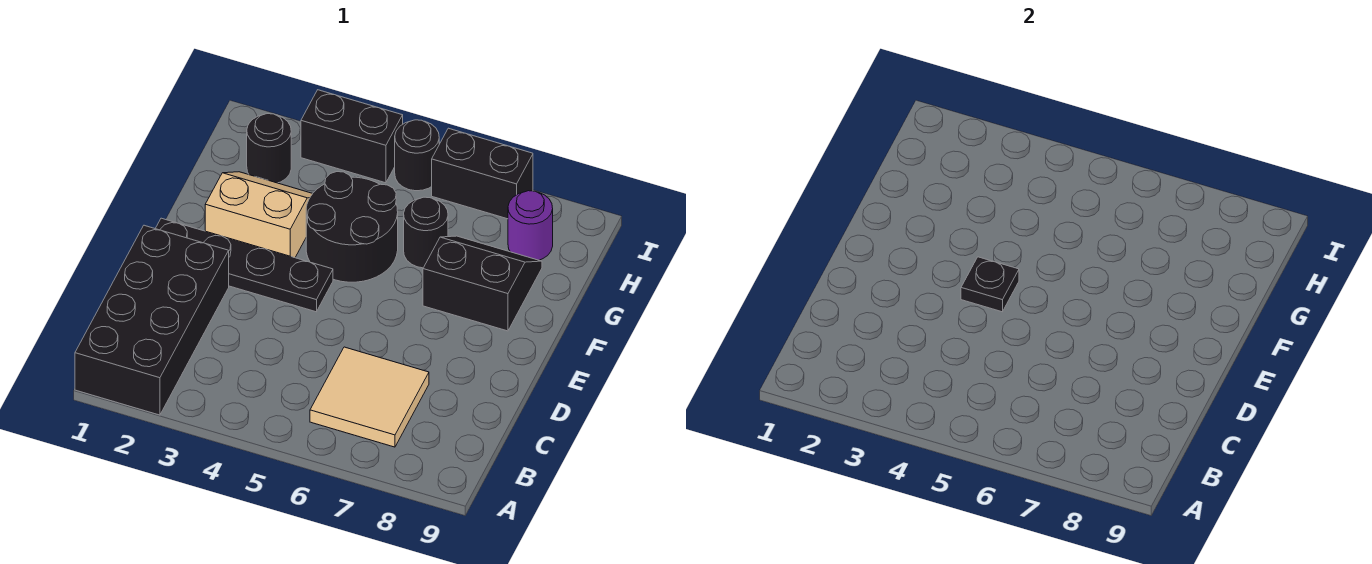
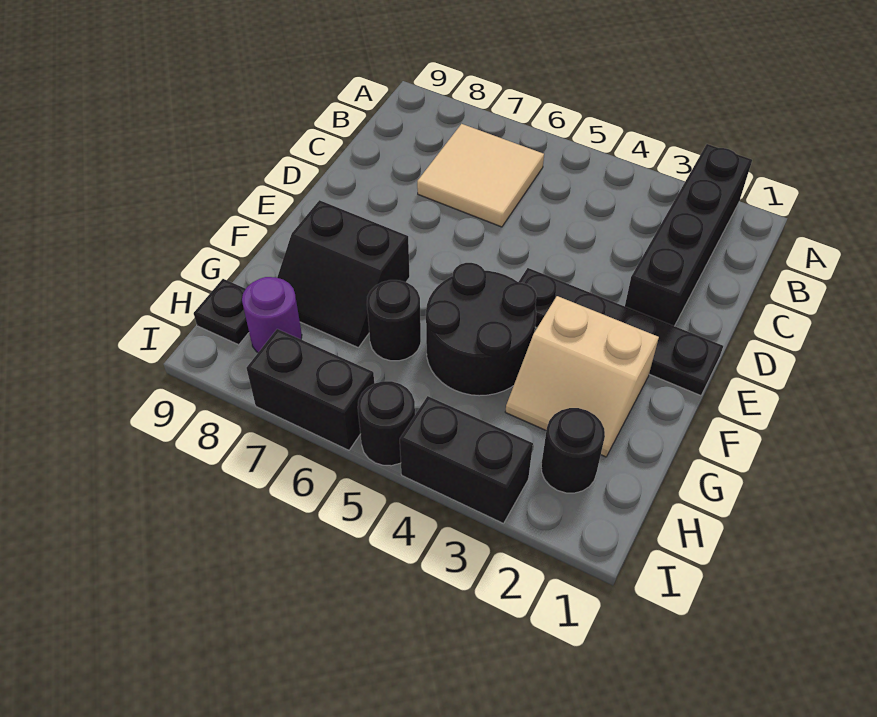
black brick A1:D2 level 1 -> black brick A2:D2 level 1
black plate E4 level 2 -> black plate H9 level 1

